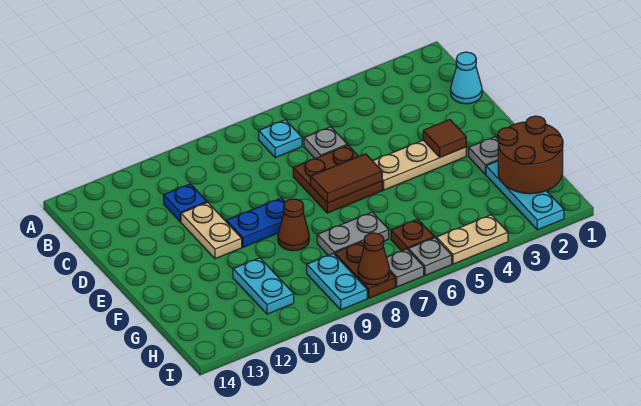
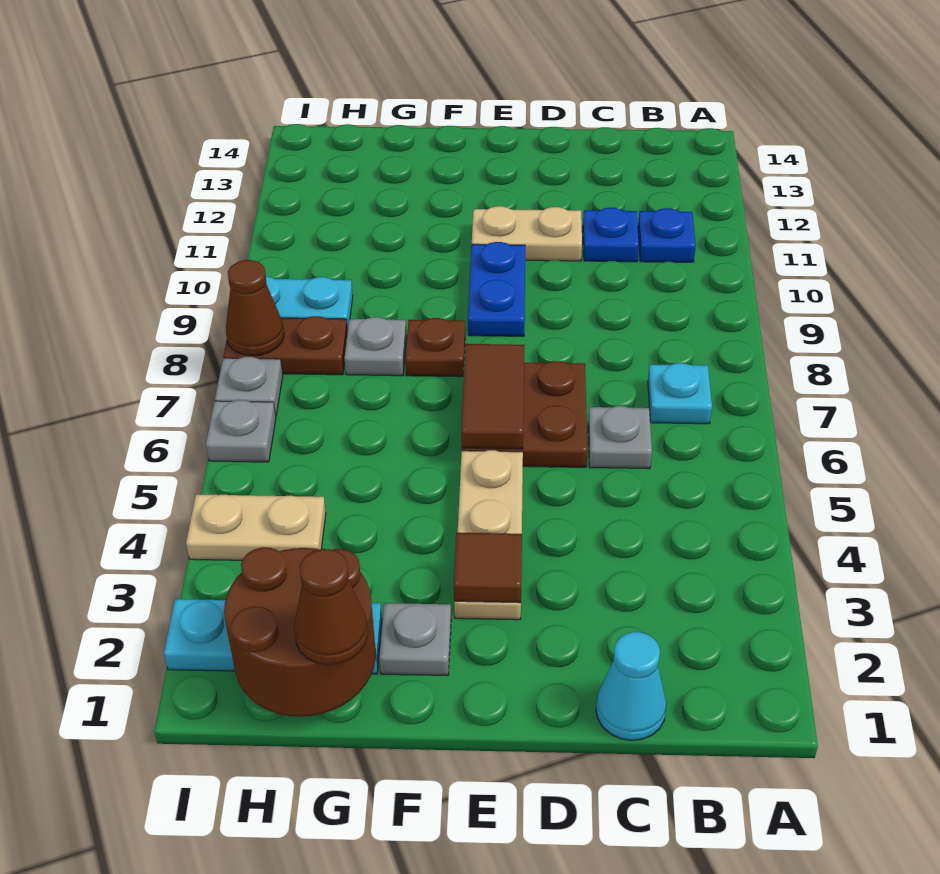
none -> blue plate B11 level 1
brown cone F9 level 1 -> brown cone G1 level 3
grey plate G7:G8 level 1 -> grey plate G8 level 1
cyan plate G11:H11 level 1 -> none
brown plate H6 level 1 -> brown plate F8 level 1
tan plate I4:I5 level 1 -> tan plate H4:I4 level 1

